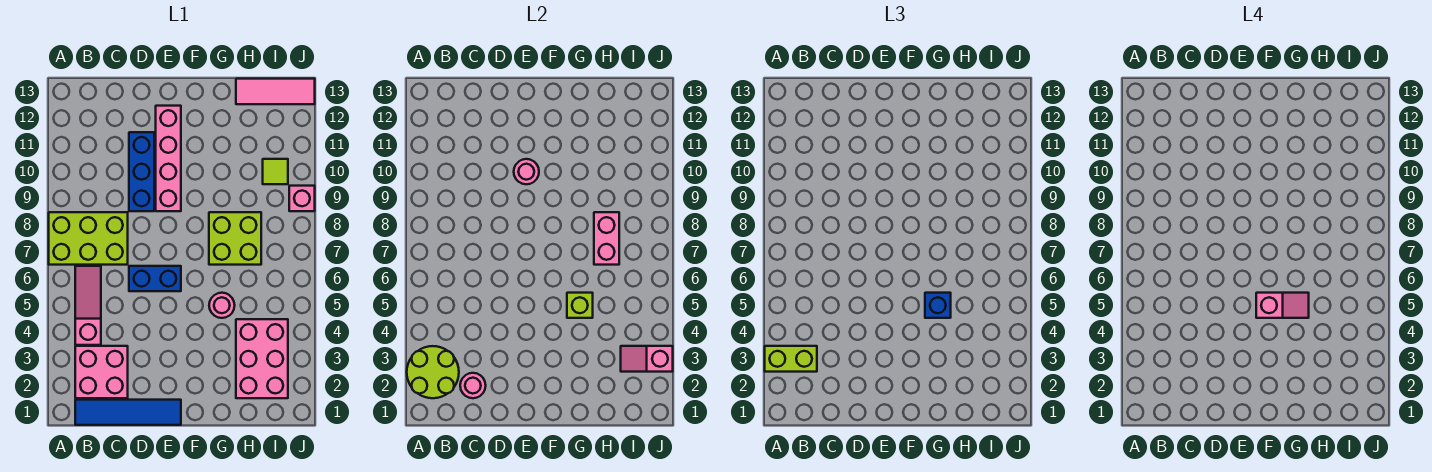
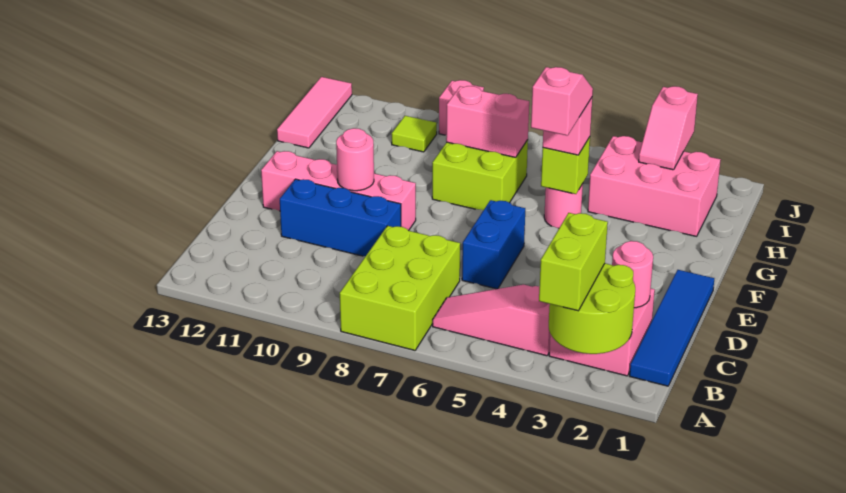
blue brick G5 level 3 -> pink brick G5 level 3

